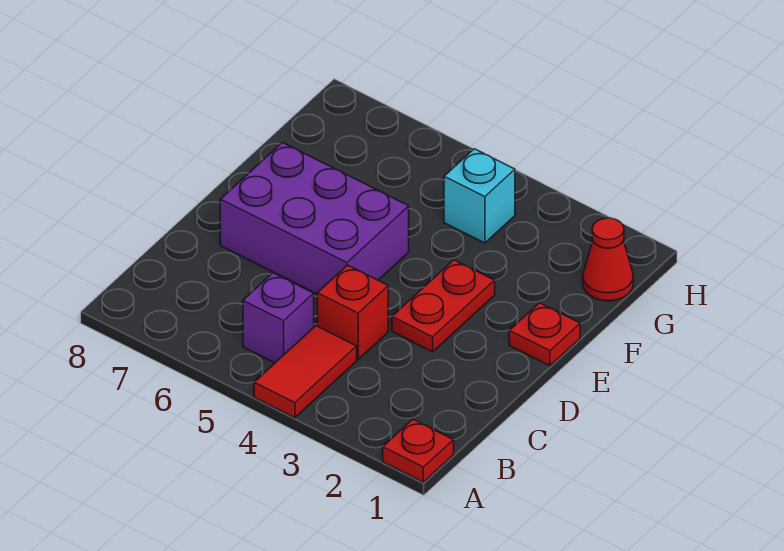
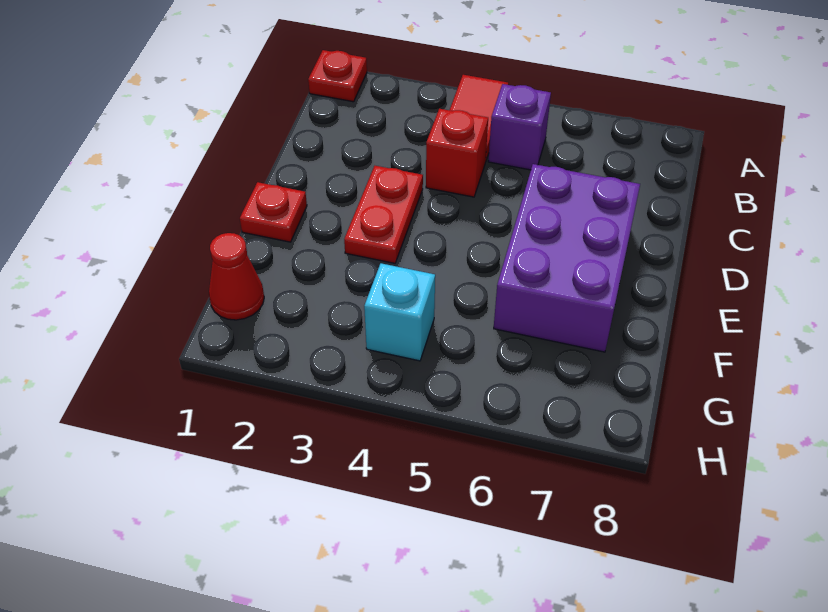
purple brick D5:E7 level 1 -> purple brick D6:F7 level 1

